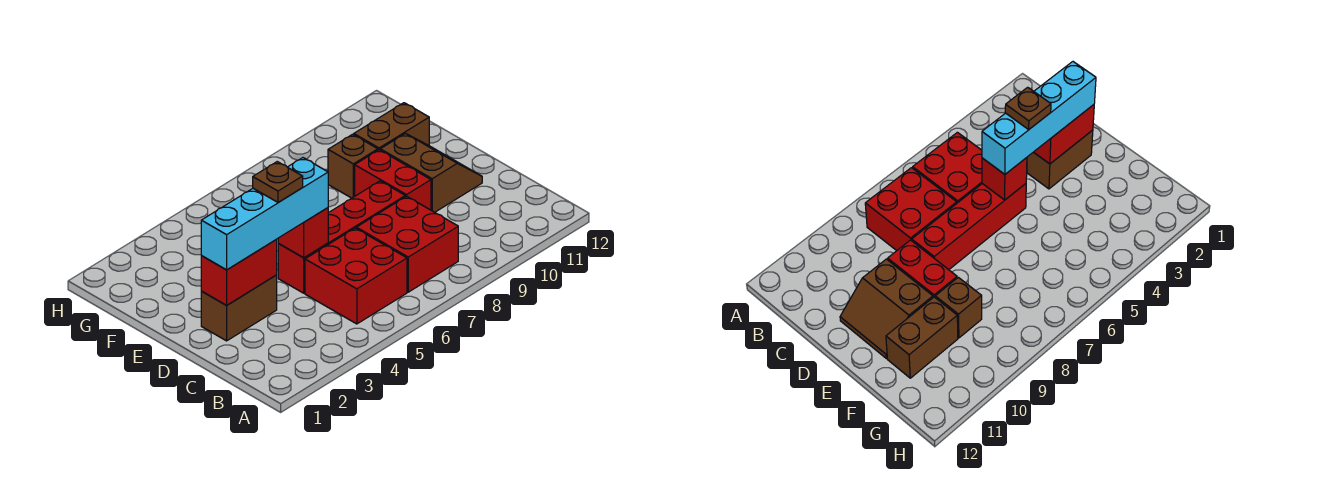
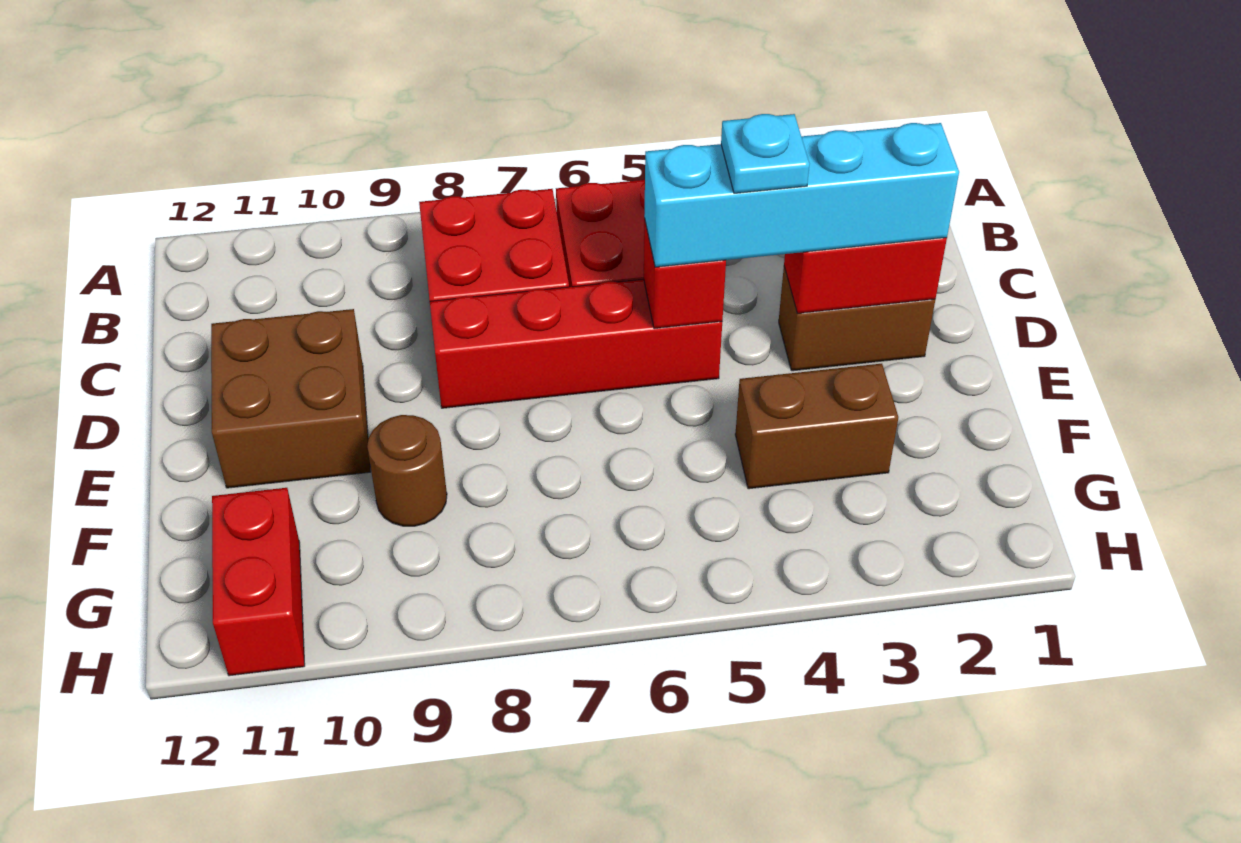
brown plate D4 level 4 -> cyan plate D4 level 4
red brick D9:E9 level 1 -> red brick G11:H11 level 1
brown slope D10:E11 level 1 top 10 -> brown brick D10:E11 level 1
brown brick F9 level 1 -> brown round brick F9 level 1
brown brick F10:F11 level 1 -> brown brick F3:F4 level 1

